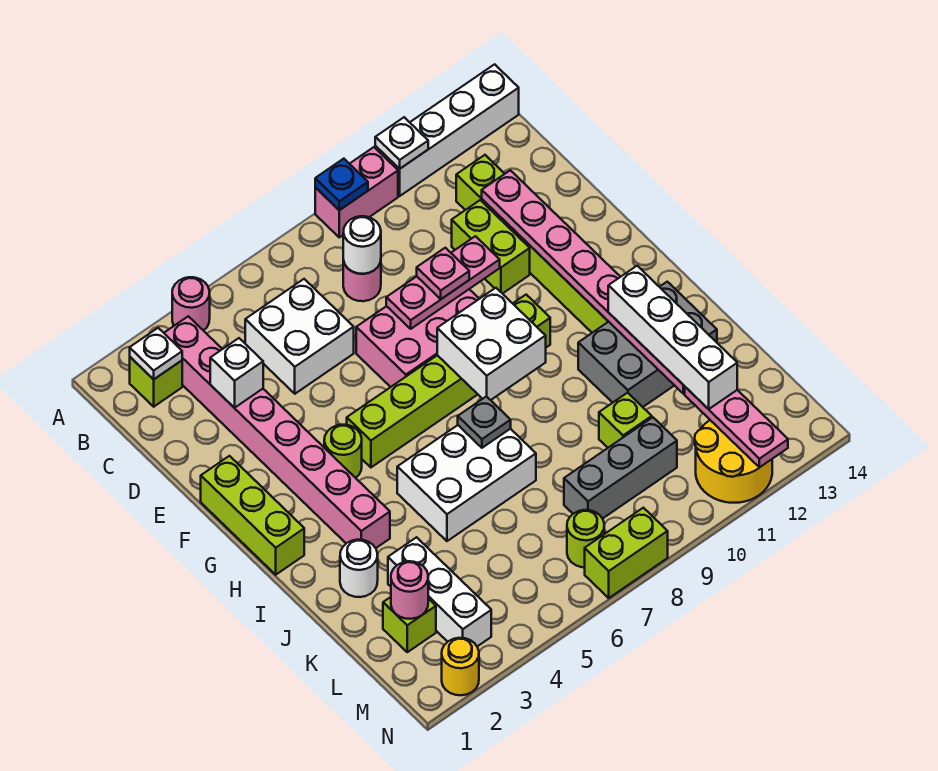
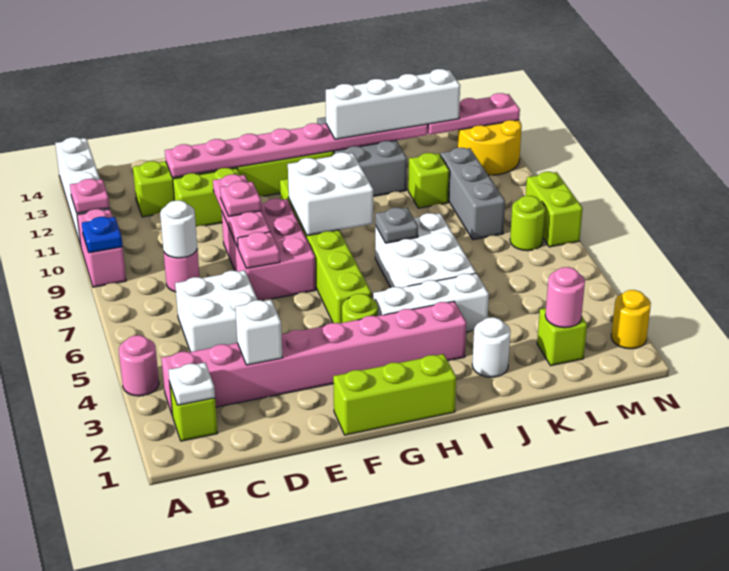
white plate A11 level 2 -> pink plate A11 level 2
none -> pink plate E7 level 2
white brick K3:M3 level 1 -> white brick H4:J4 level 1

